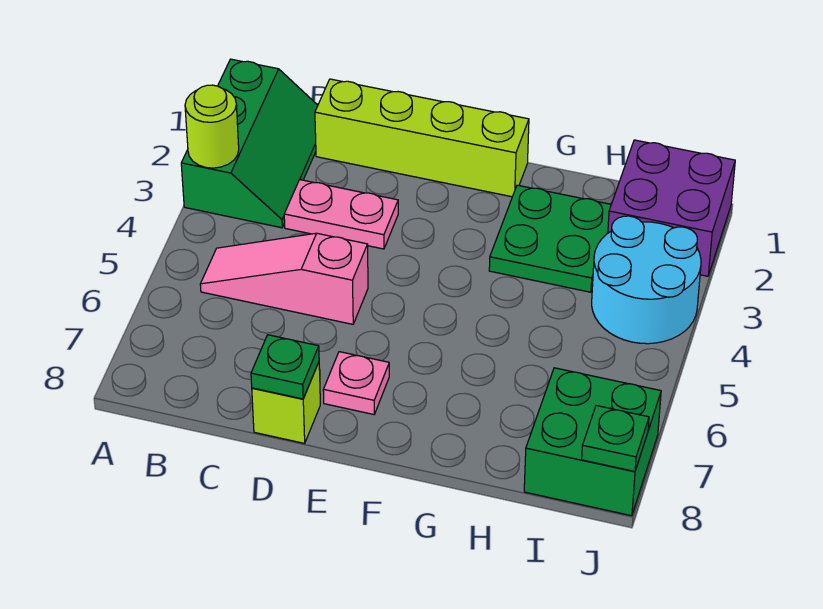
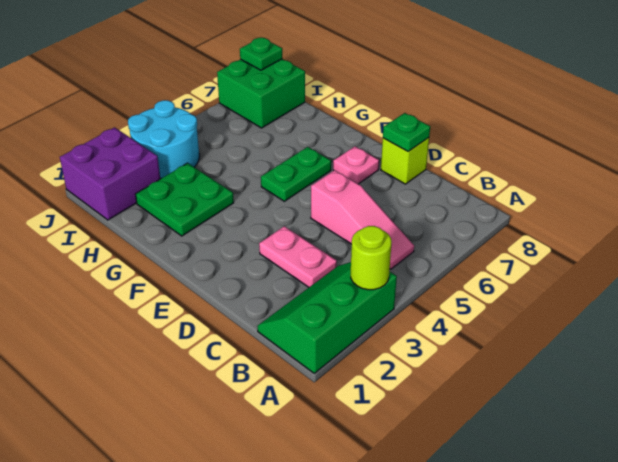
lime brick C1:F1 level 1 -> none
none -> green plate F5:F6 level 1

